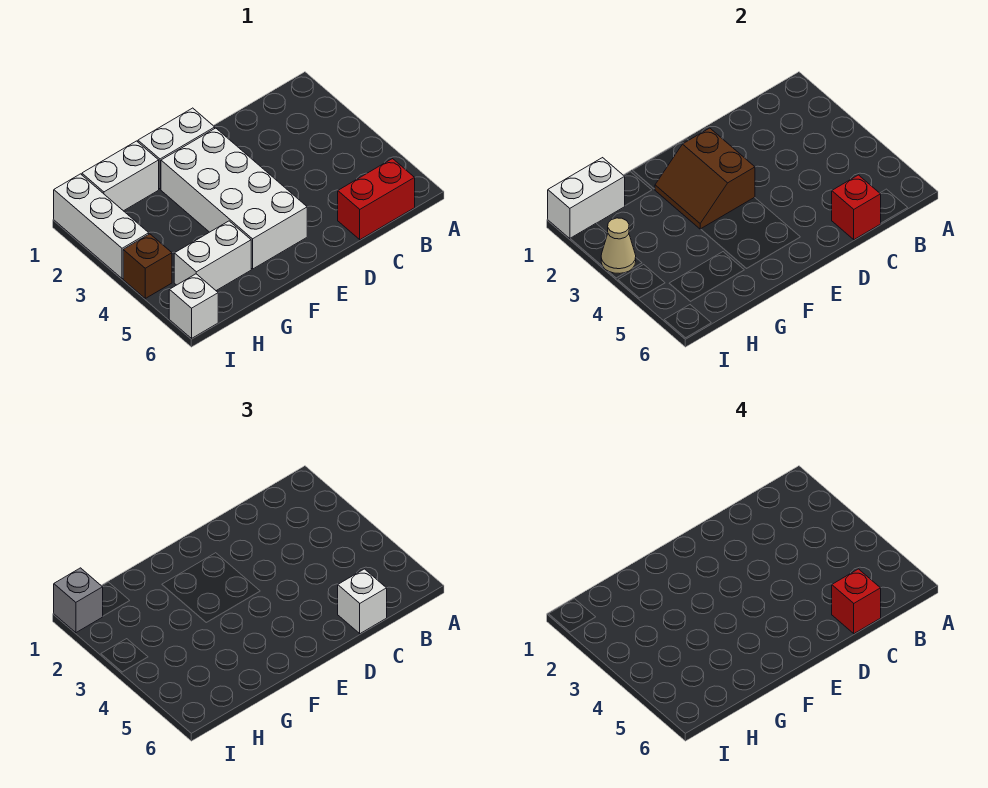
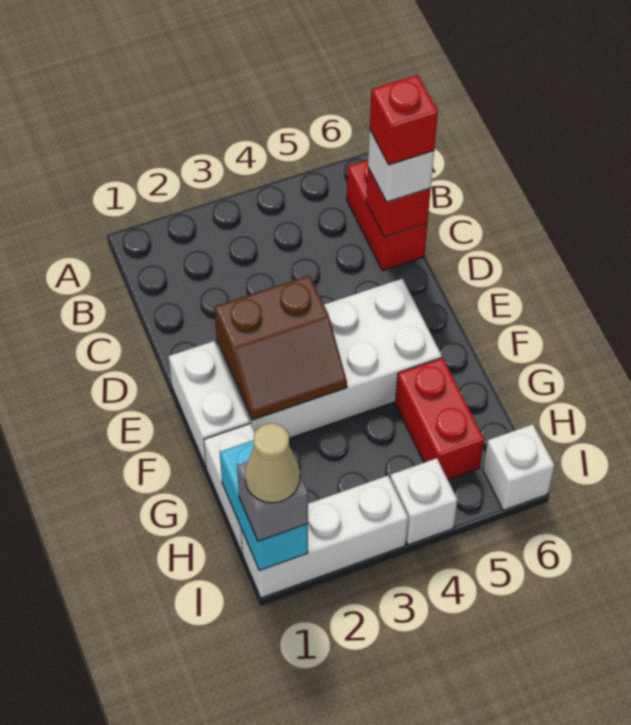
white brick G5:H5 level 1 -> red brick G5:H5 level 1
white brick H1:I1 level 2 -> cyan brick H1:I1 level 2
tan cone I3 level 2 -> tan cone I1 level 4
brown brick I4 level 1 -> white brick I4 level 1

